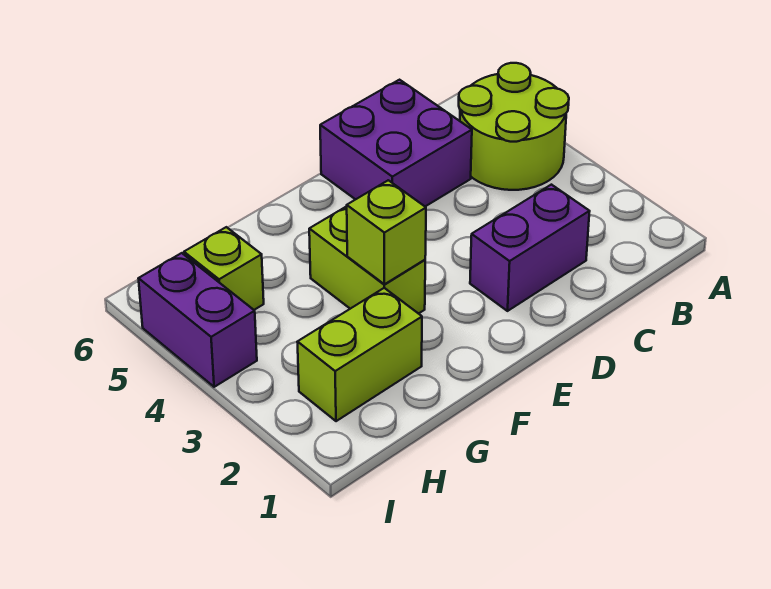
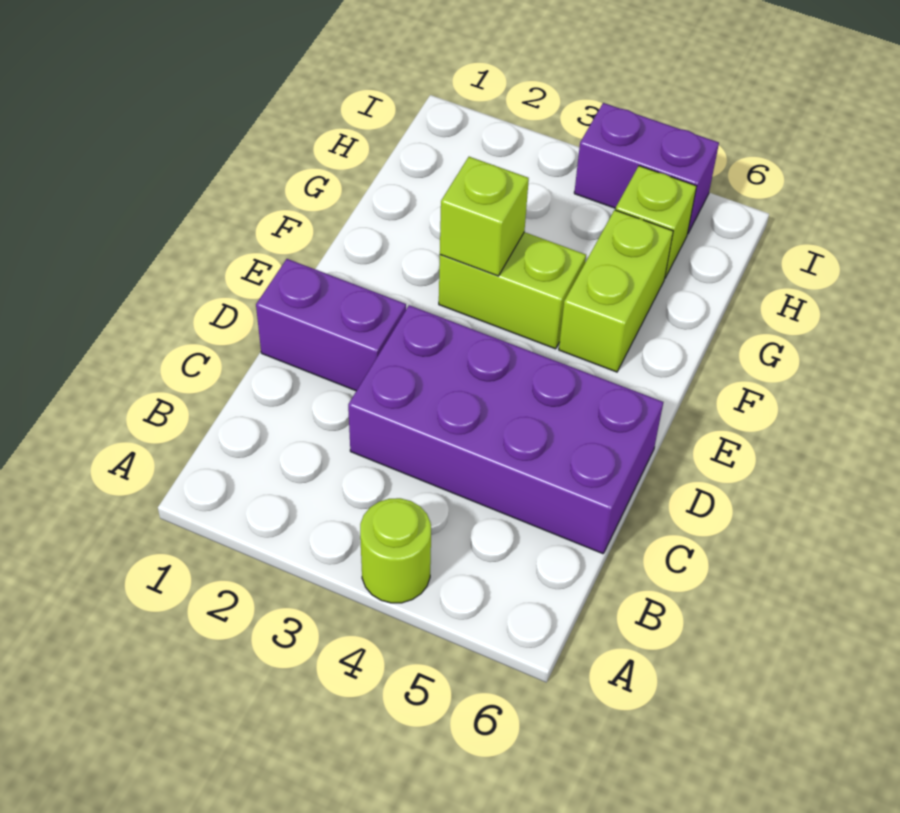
lime round brick A4:B5 level 1 -> lime round brick A4 level 1
purple brick C2:D2 level 1 -> purple brick D1:D2 level 1
purple brick C5:D6 level 1 -> purple brick C3:D6 level 1
lime brick G2:H2 level 1 -> lime brick F5:G5 level 1

